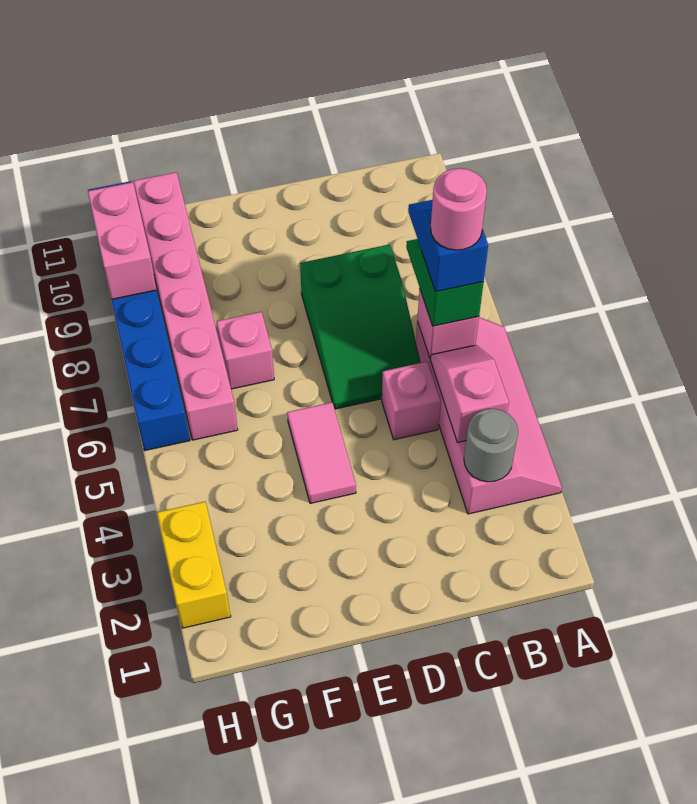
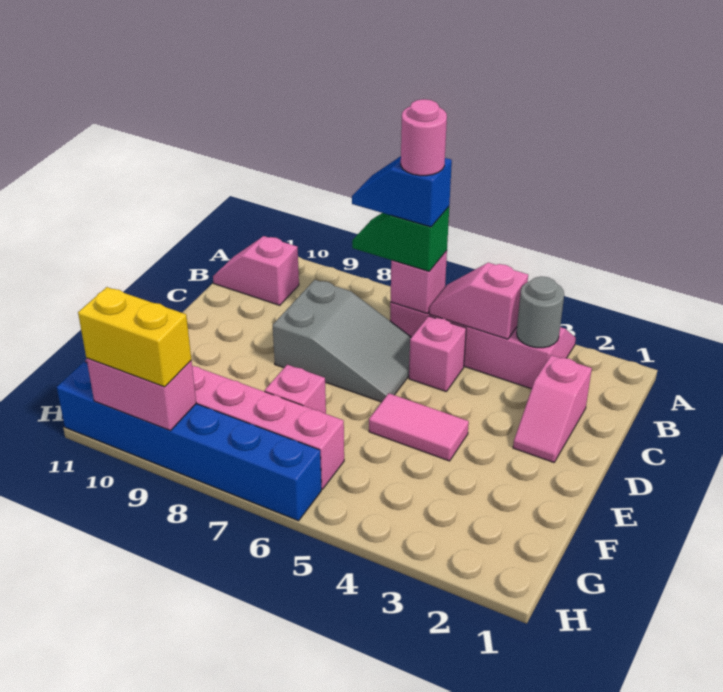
none -> pink slope B10:B11 level 1 top 10
none -> pink slope C2:D2 level 1 top C
green slope C6:D8 level 1 top 8 -> grey slope C6:D8 level 1 top 8
yellow brick H2:H3 level 1 -> yellow brick H9:H10 level 3

